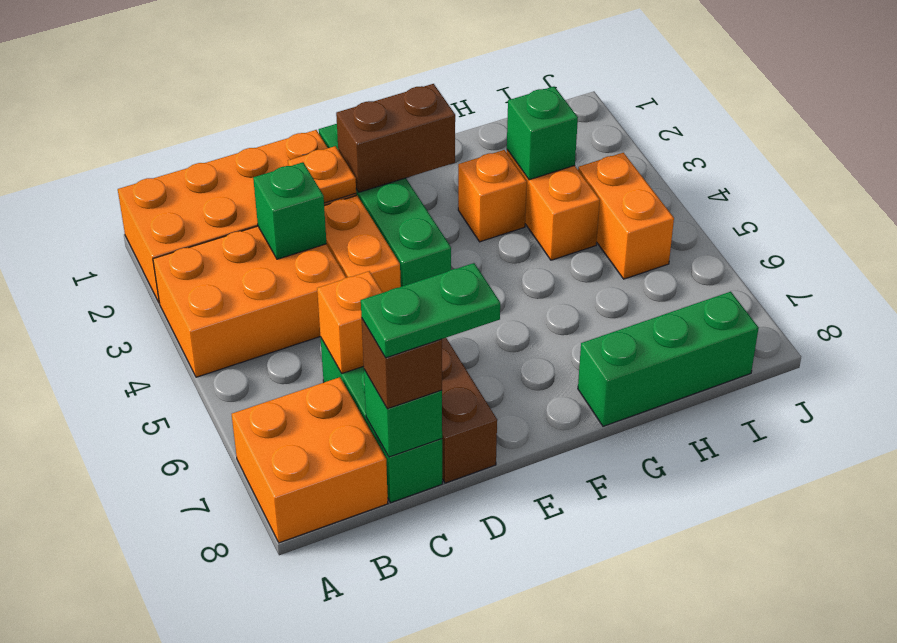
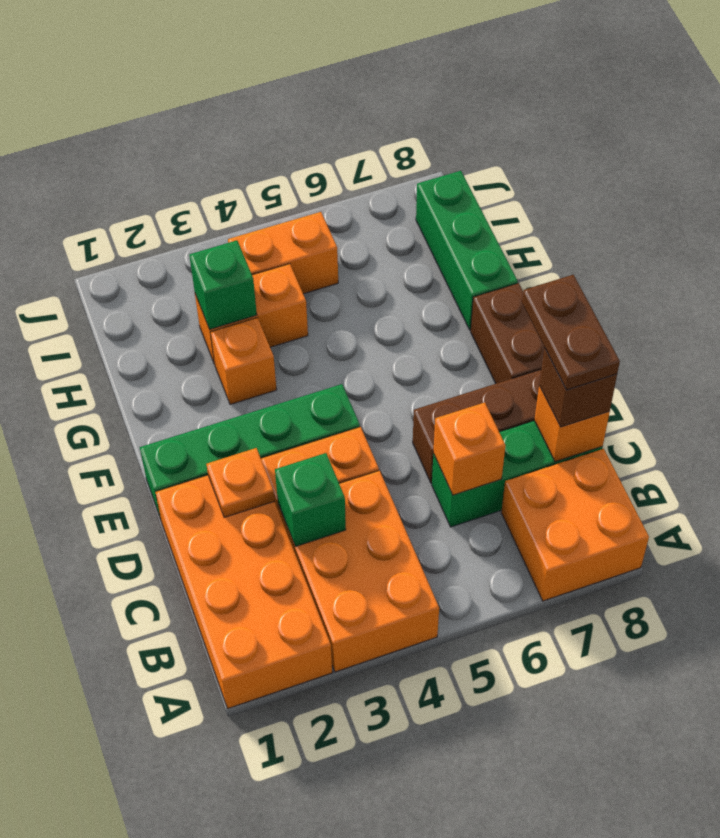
green brick C8 level 2 -> orange brick C8 level 2
green plate C8:D8 level 4 -> brown plate C8:D8 level 4
brown brick E2:F2 level 2 -> brown brick E8:F8 level 1

